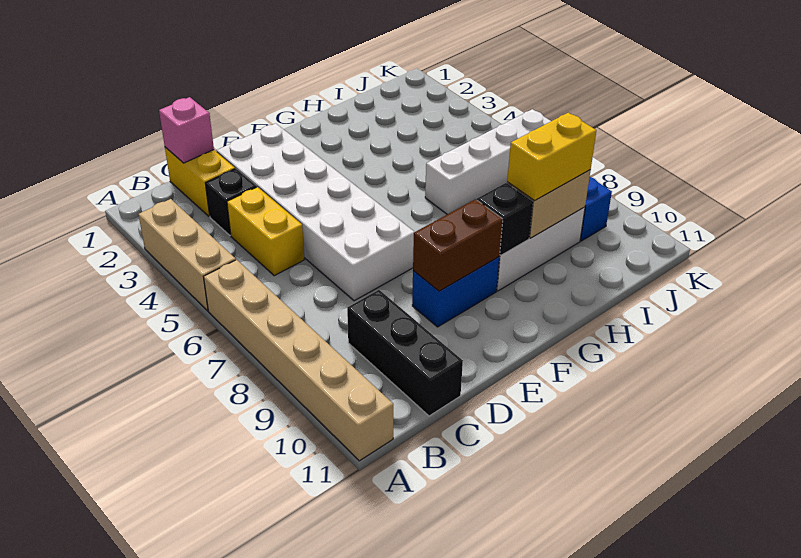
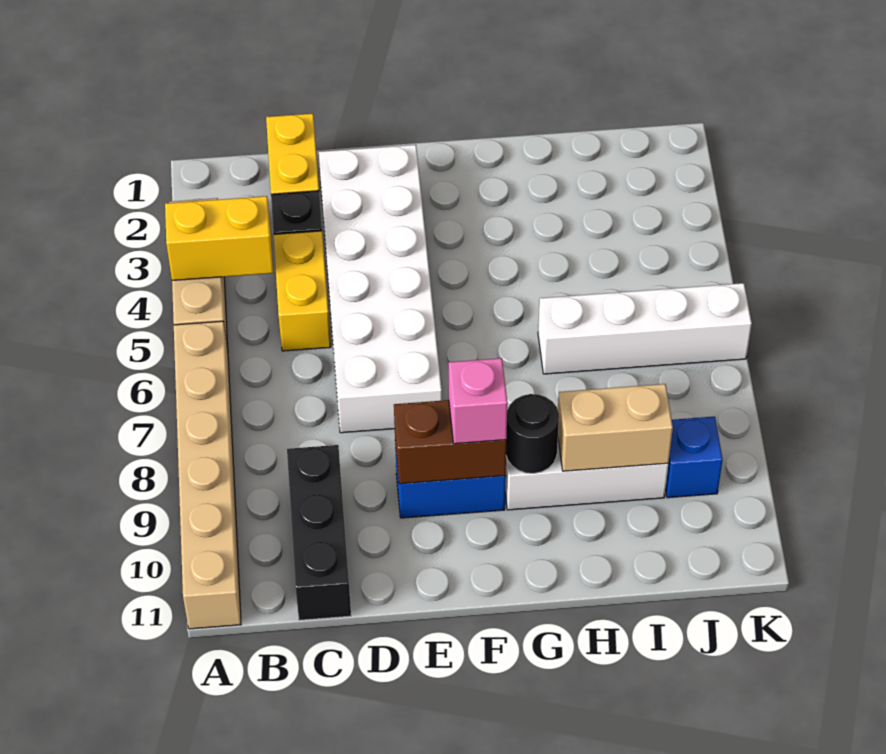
pink brick C1 level 2 -> pink brick F9 level 3
black brick G9 level 2 -> black round brick G9 level 2
yellow brick H9:I9 level 3 -> yellow brick A4:B4 level 2

